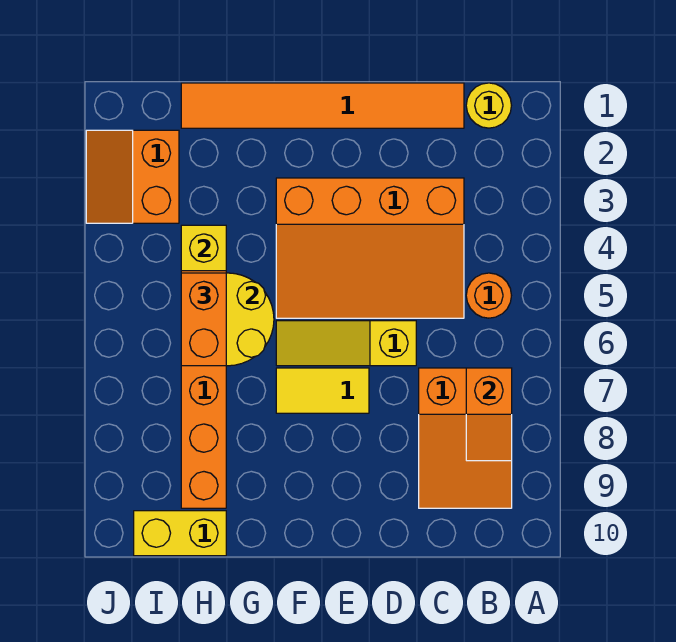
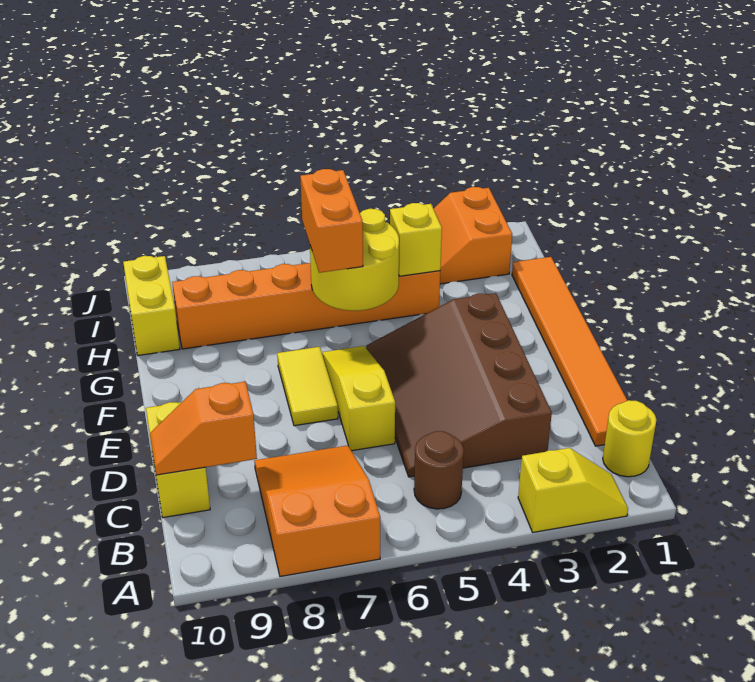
none -> yellow slope A2:A3 level 1 top 3
orange round brick B5 level 1 -> brown round brick B5 level 1
orange slope B7:C9 level 1 top 7 -> orange slope A7:C8 level 1 top A
orange slope B7:B8 level 2 top 7 -> orange slope C9:C10 level 2 top 9
orange slope C3:F5 level 1 top 3 -> brown slope C3:F5 level 1 top 3
none -> yellow brick C10:D10 level 1
orange brick H5:H6 level 3 -> orange brick G6:H6 level 3
orange slope I2:J3 level 1 top I -> orange slope I2:J3 level 1 top 2

